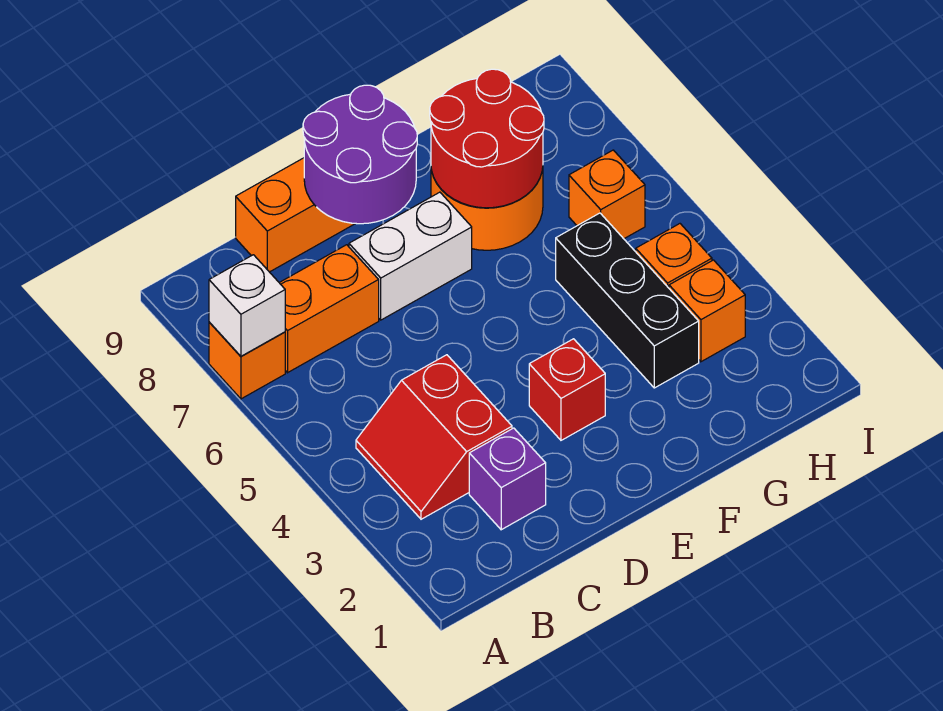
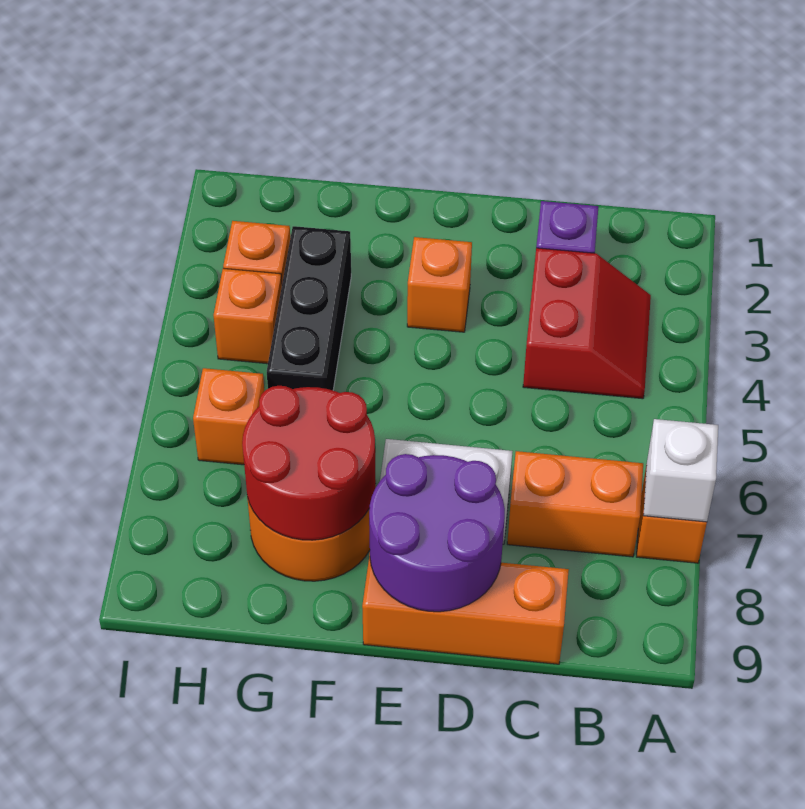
red brick E3 level 1 -> orange brick E3 level 1

